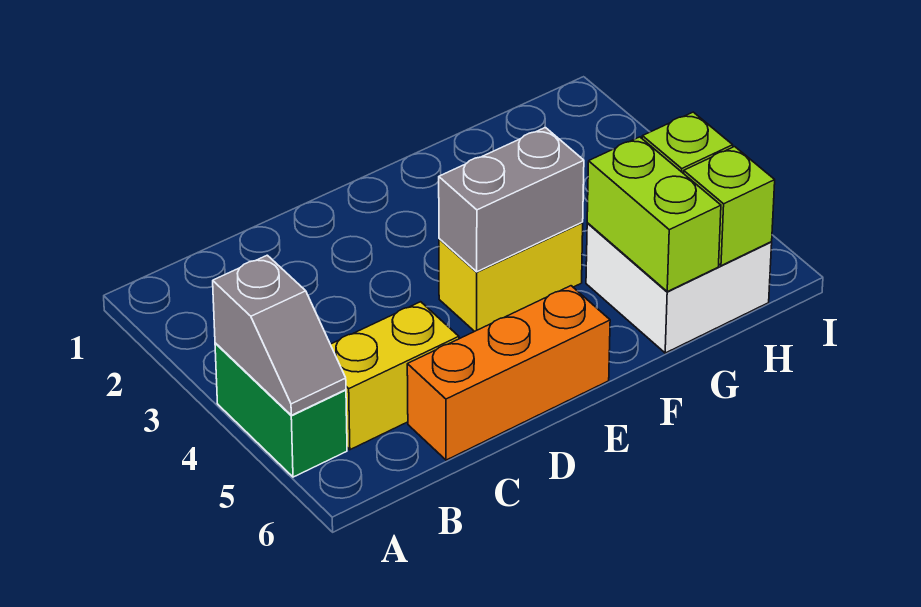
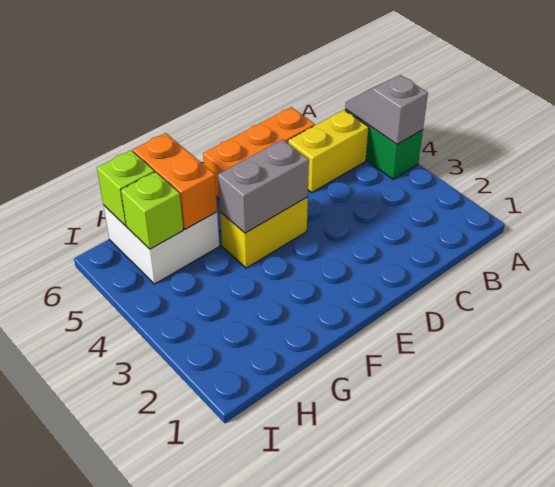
lime brick G5:G6 level 2 -> orange brick G5:G6 level 2

